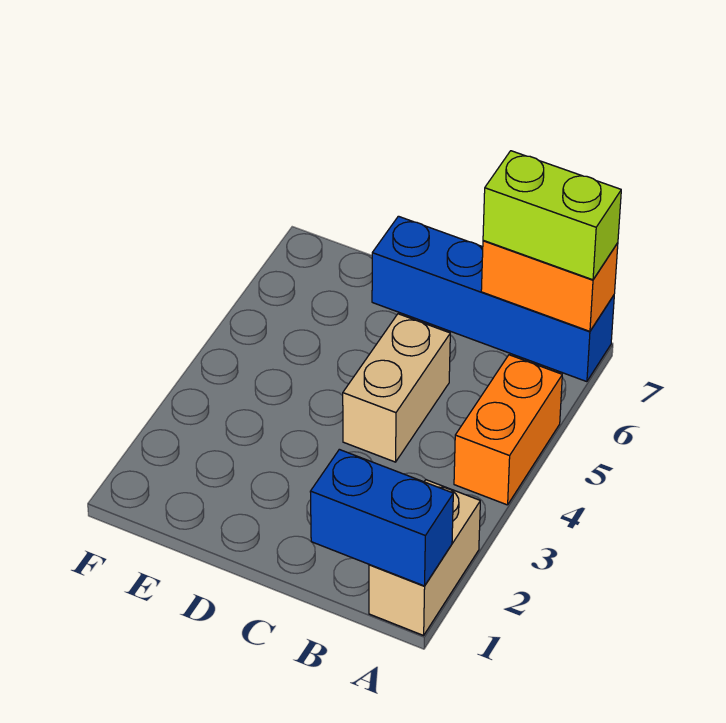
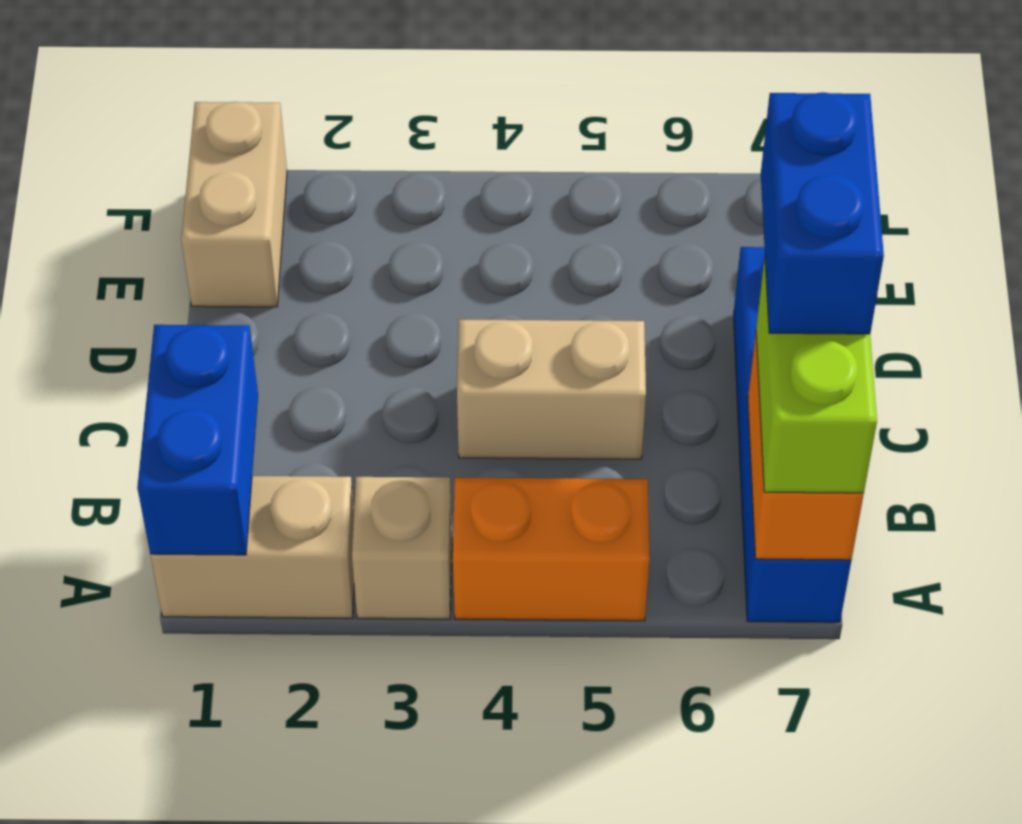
none -> tan brick A3 level 1
none -> blue brick B7:C7 level 4
none -> tan brick E1:F1 level 1

